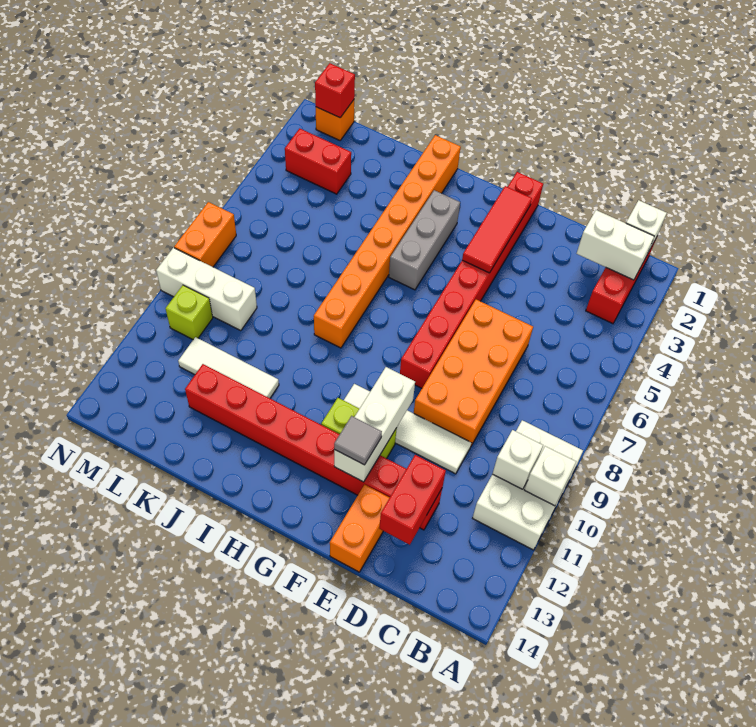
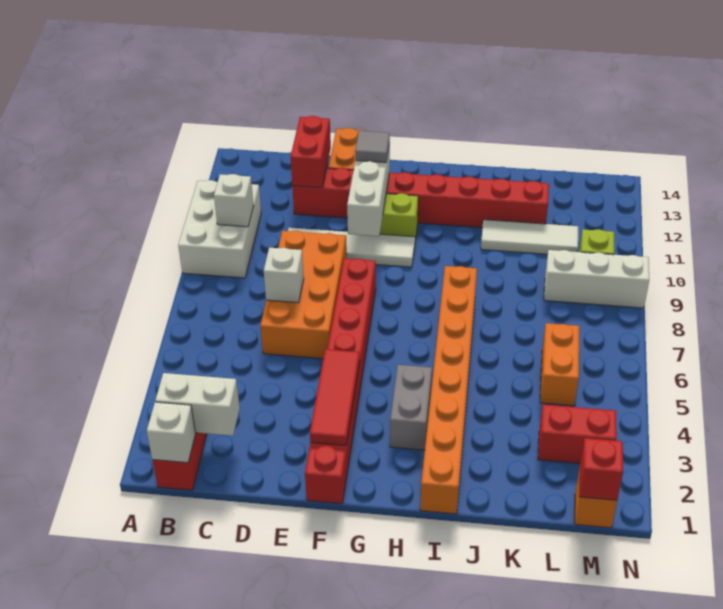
white brick A10 level 2 -> white brick D7 level 2
grey brick H3:H5 level 1 -> grey brick H3:H4 level 1
orange brick N7:N8 level 1 -> orange brick L5:L6 level 1

